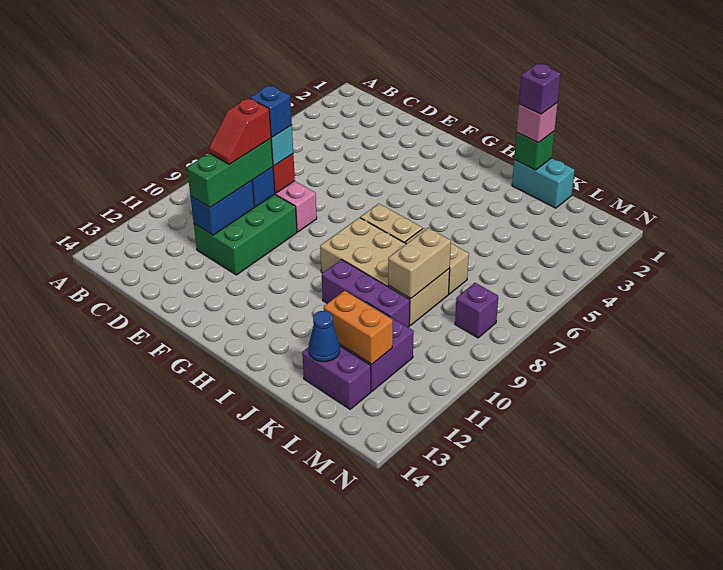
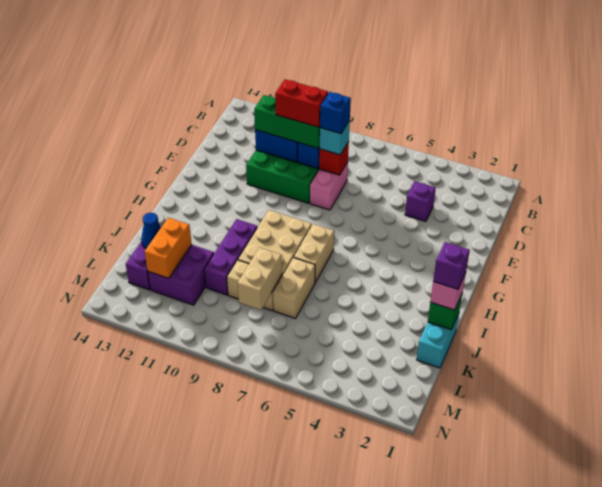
red slope D9:D10 level 4 top 9 -> red brick D9:D10 level 4
tan brick K8:K9 level 2 -> tan brick K8:L8 level 2
purple brick M8 level 1 -> purple brick D4 level 1

